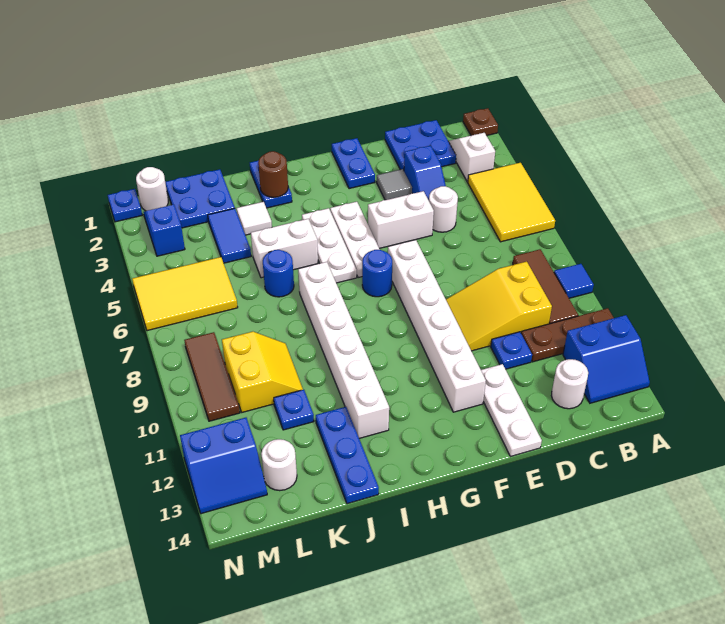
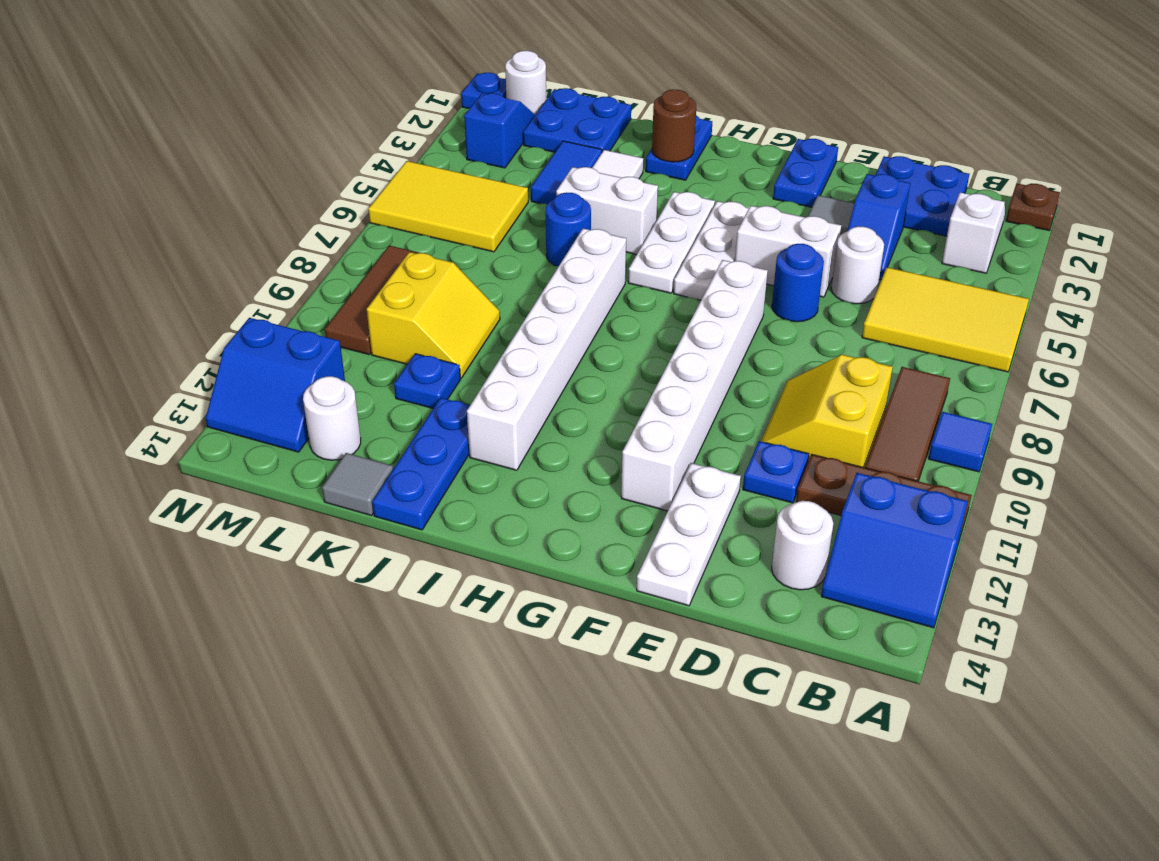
yellow tile A4:B6 level 1 -> yellow tile A5:C6 level 1
yellow slope C9:E10 level 1 top C -> yellow slope C9:D10 level 1 top C
blue round brick G7 level 1 -> blue round brick E6 level 1
none -> grey tile K14 level 1

